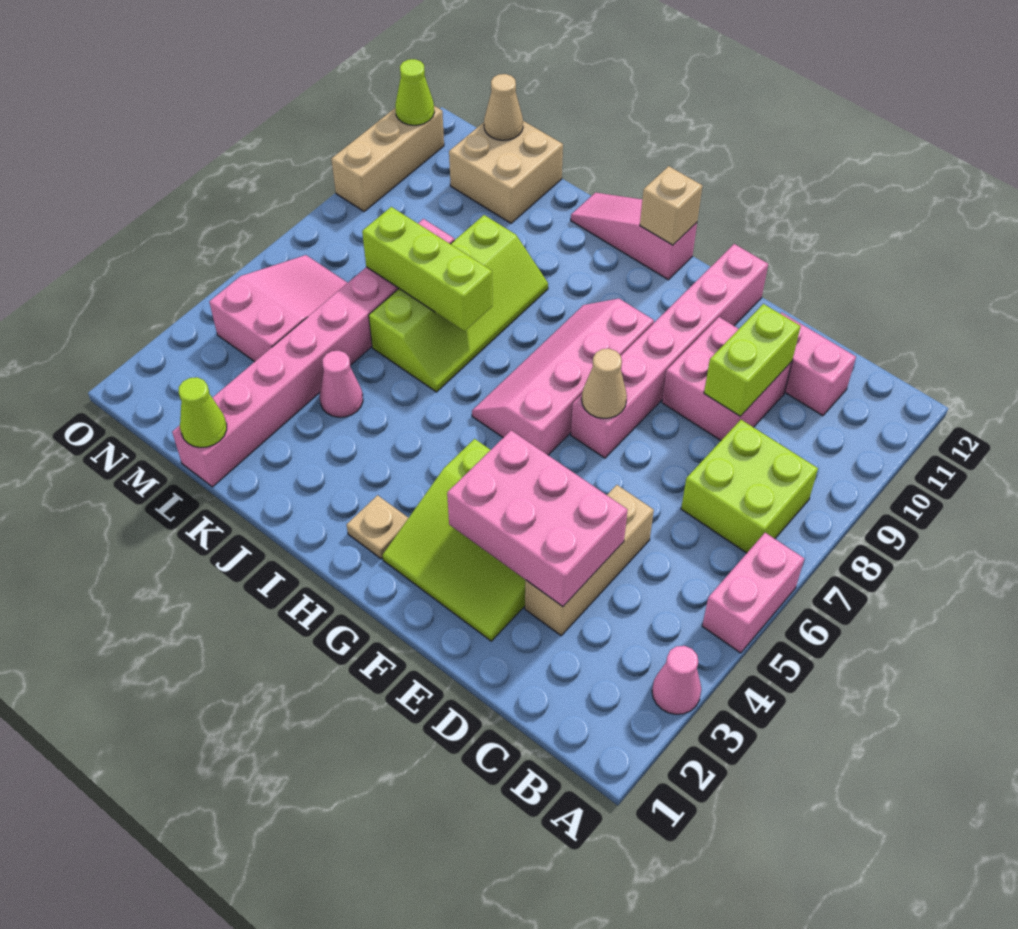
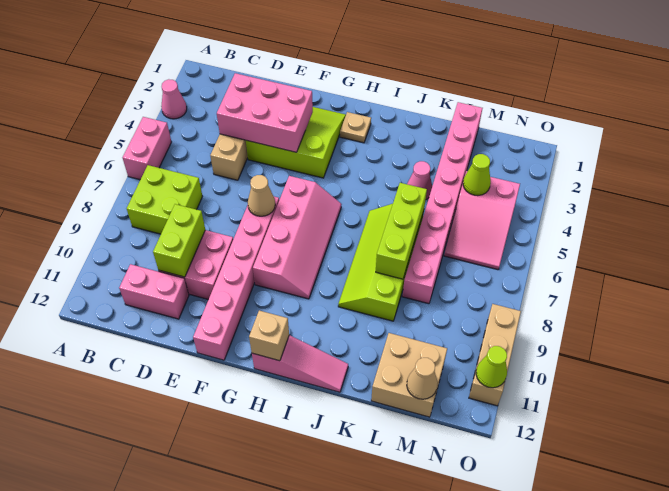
lime brick J7:L7 level 2 -> lime brick K6:K8 level 2
lime cone L1 level 2 -> lime cone M4 level 2

